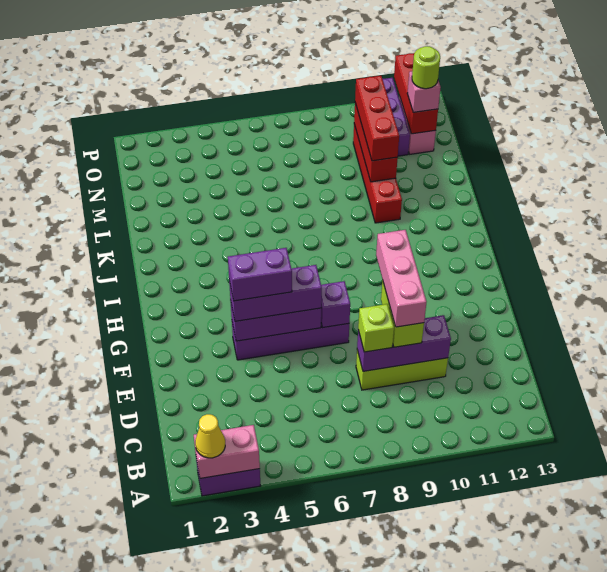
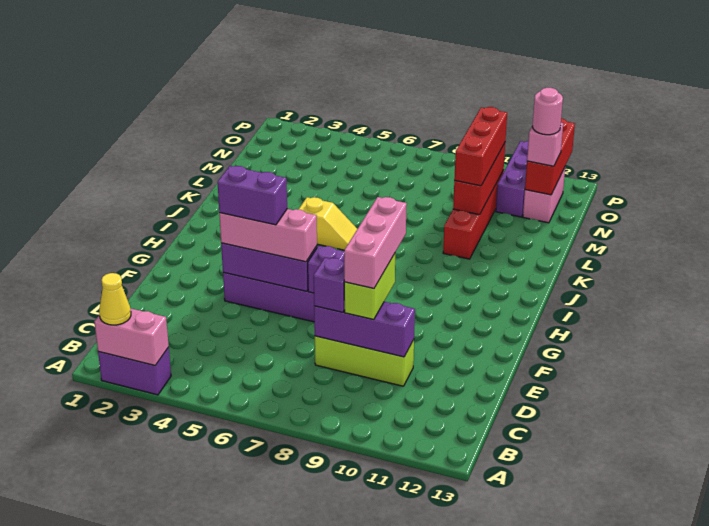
lime brick D8 level 3 -> purple brick D8 level 3
purple brick F4:F6 level 3 -> pink brick F4:F6 level 3
none -> yellow slope J5:J6 level 1 top 5
lime round brick N12 level 4 -> pink round brick N12 level 4

